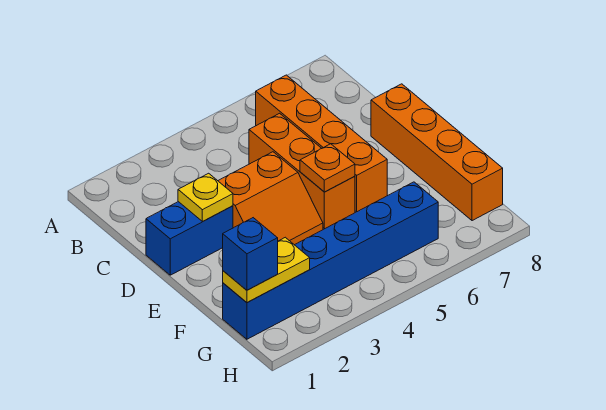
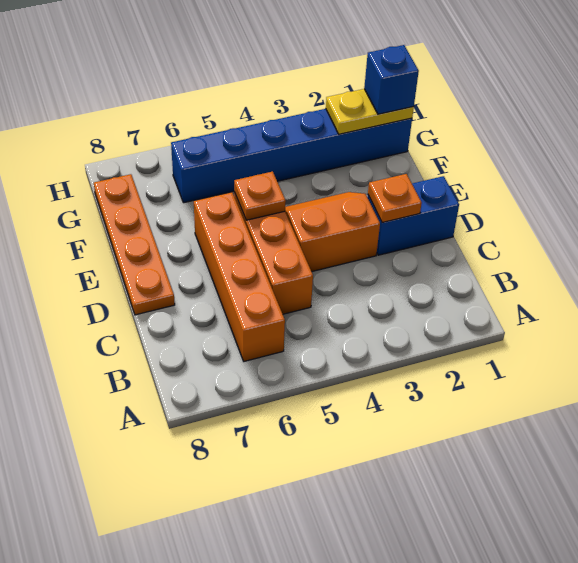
yellow plate D2 level 2 -> orange plate D2 level 2
orange brick D8:G8 level 1 -> orange plate D8:G8 level 1

